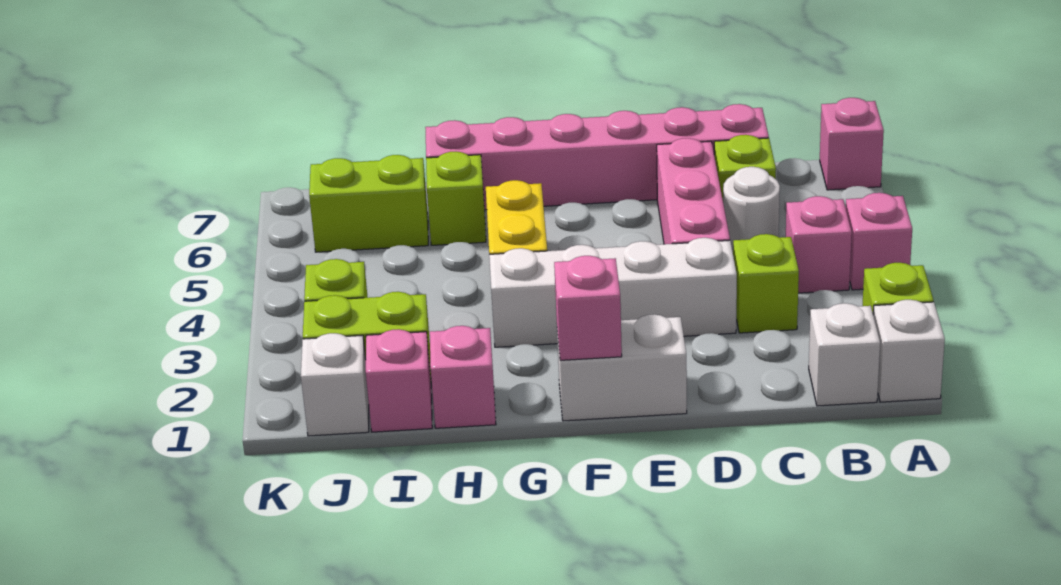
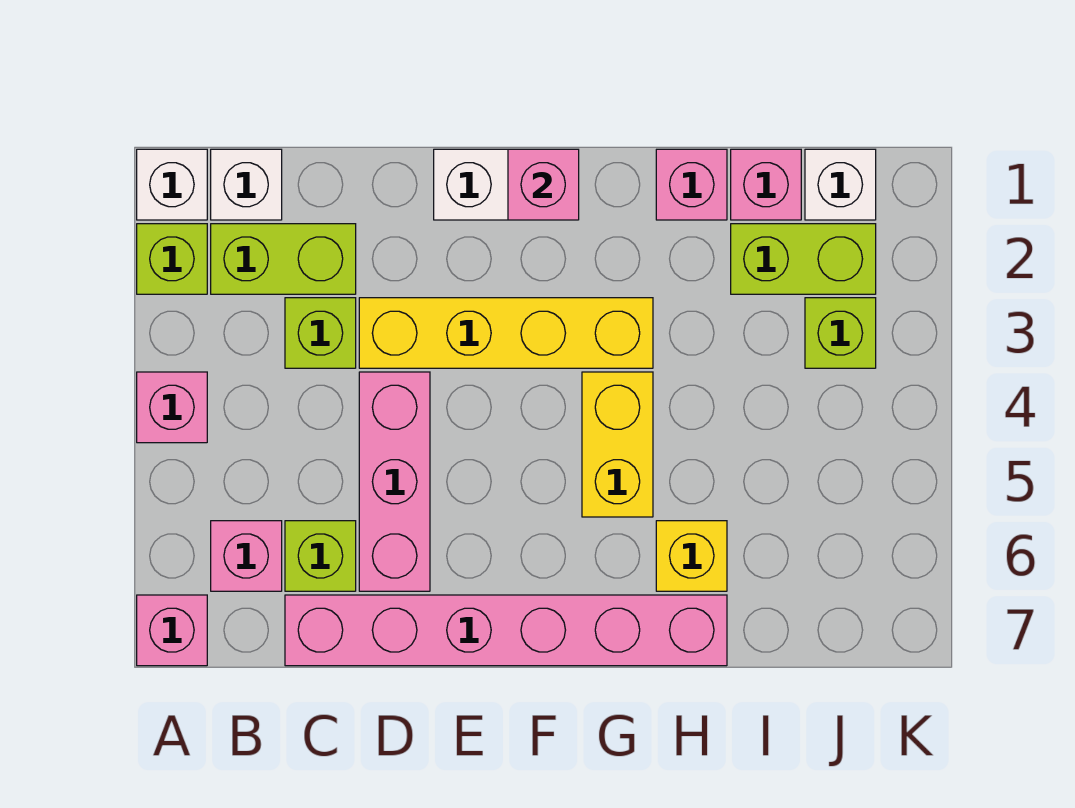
pink brick B4 level 1 -> pink brick B6 level 1
white round brick C5 level 1 -> none
white brick D3:G3 level 1 -> yellow brick D3:G3 level 1
lime brick H6 level 1 -> yellow brick H6 level 1
lime brick I6:J6 level 1 -> lime brick B2:C2 level 1

